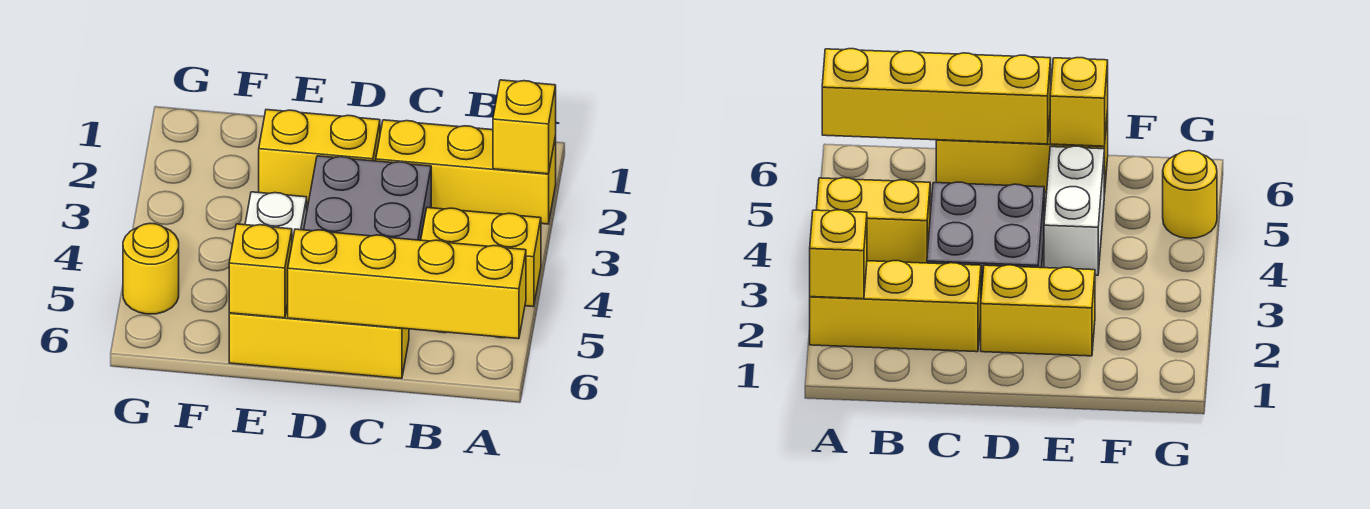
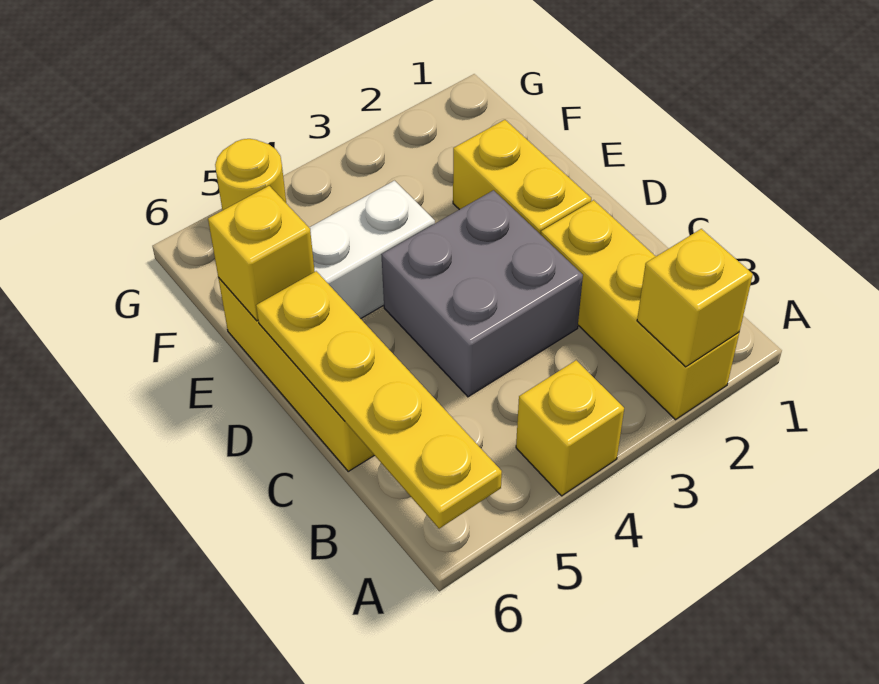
yellow brick A4:B4 level 1 -> yellow brick A4 level 1
yellow brick A6:D6 level 2 -> yellow plate A6:D6 level 2

